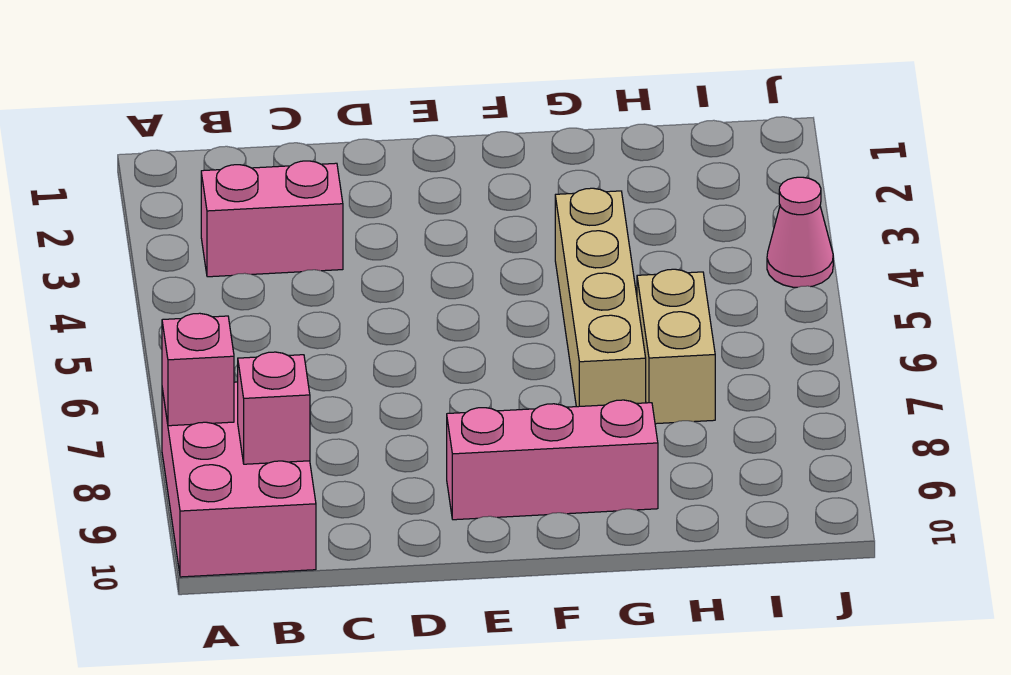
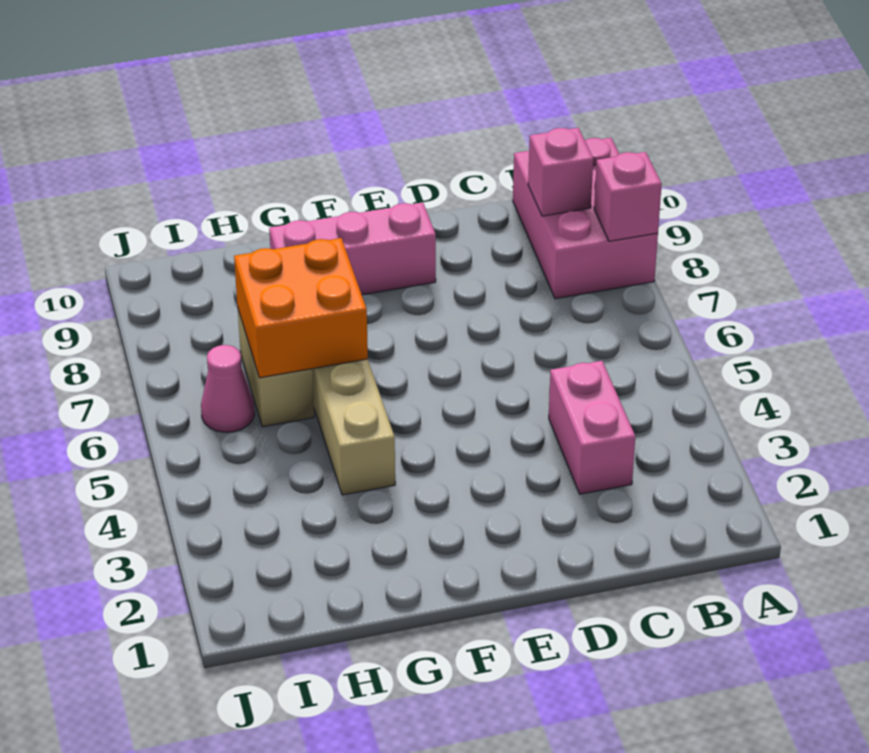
pink brick B3:C3 level 1 -> pink brick C3:C4 level 1
none -> orange brick G6:H7 level 2
pink cone J4 level 1 -> pink cone I6 level 1

